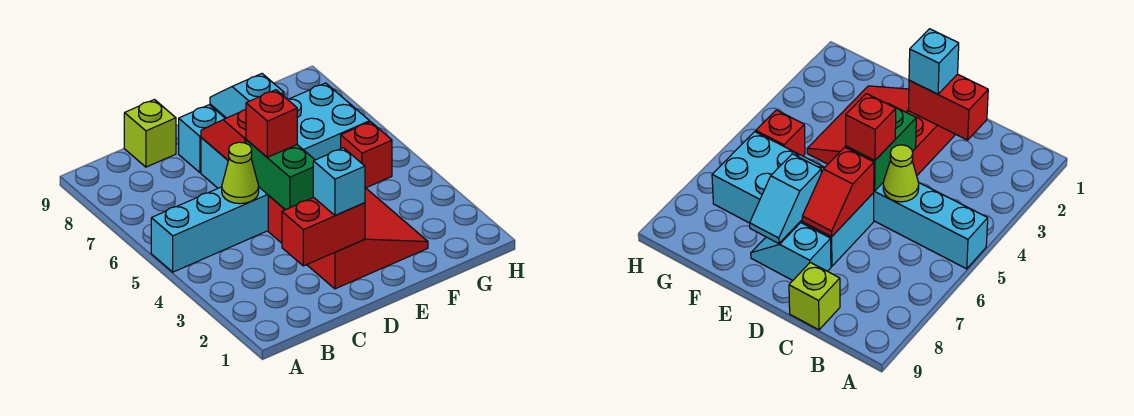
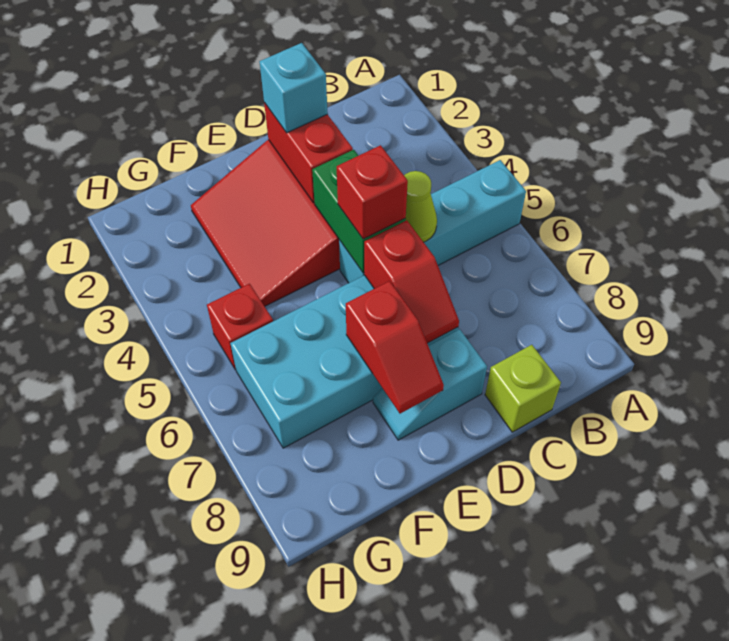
red brick C2:D2 level 2 -> red brick D2:D3 level 2
cyan slope E7:E8 level 2 top 7 -> red slope E7:E8 level 2 top 7

